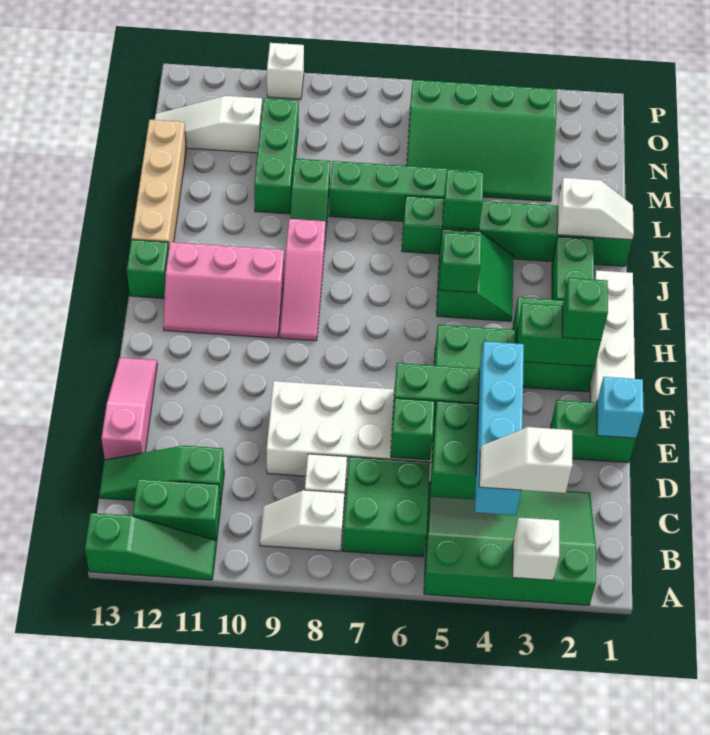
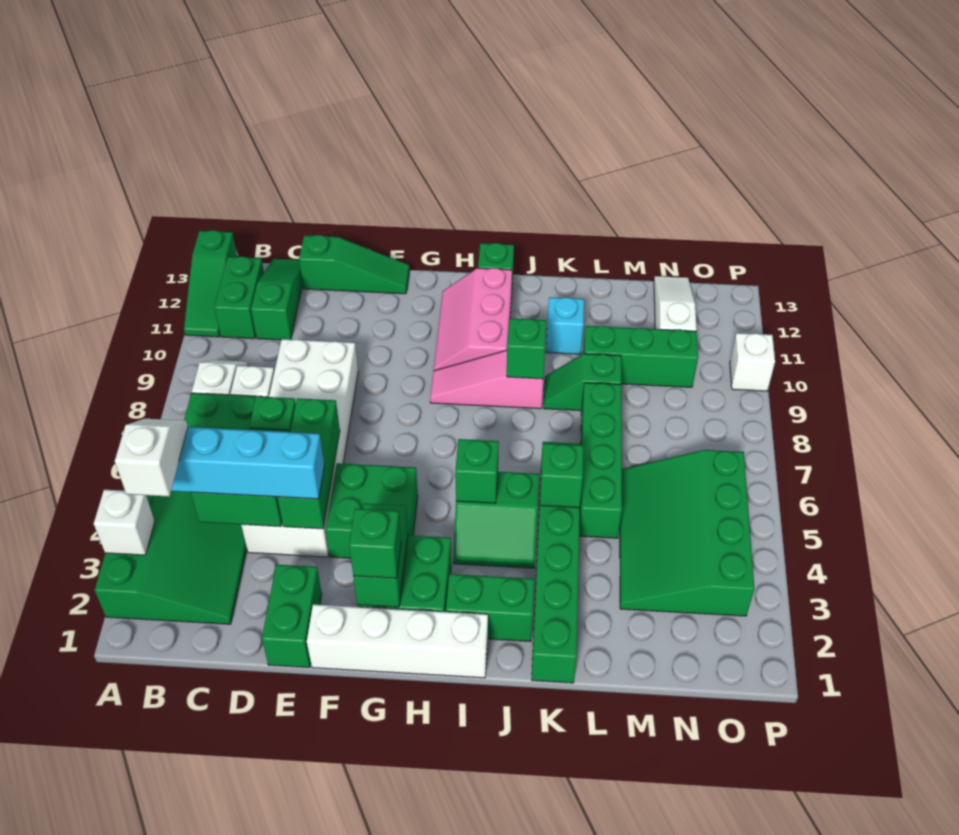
pink slope D13:F13 level 1 top D -> green slope D13:F13 level 1 top D
cyan brick E1 level 2 -> cyan brick K11 level 1
none -> green brick J9 level 2
tan brick J13:M13 level 1 -> none
white slope K1:K2 level 2 top 2 -> none

